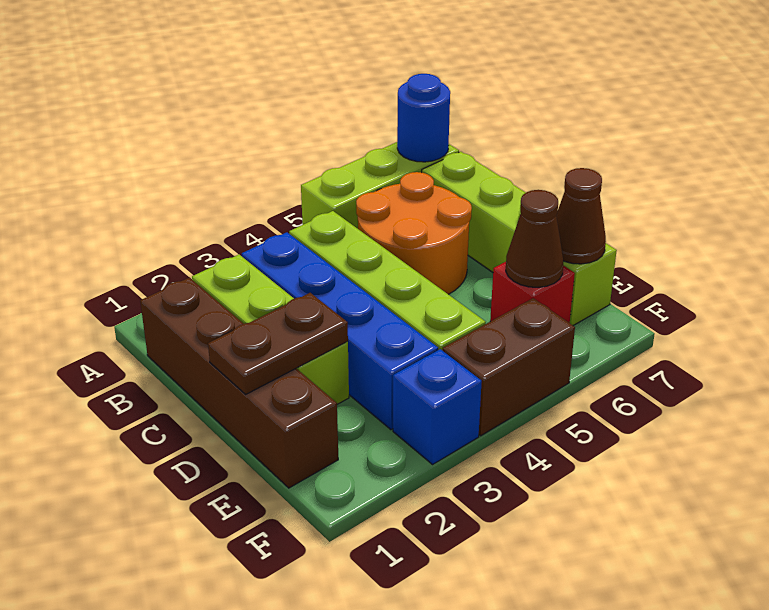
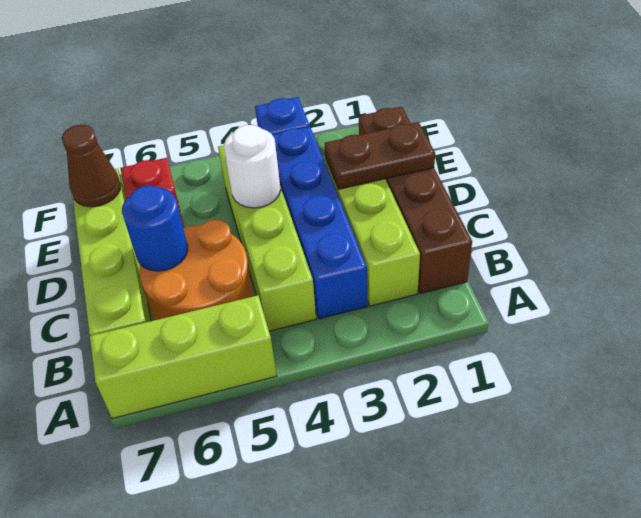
blue round brick A7 level 2 -> blue round brick C6 level 2
none -> white round brick D4 level 2
brown cone E6 level 2 -> none
brown brick F4:F5 level 1 -> none

